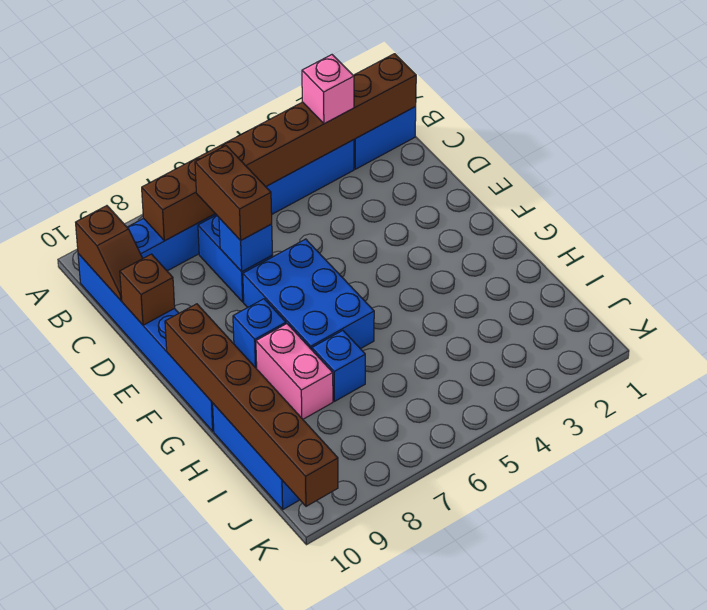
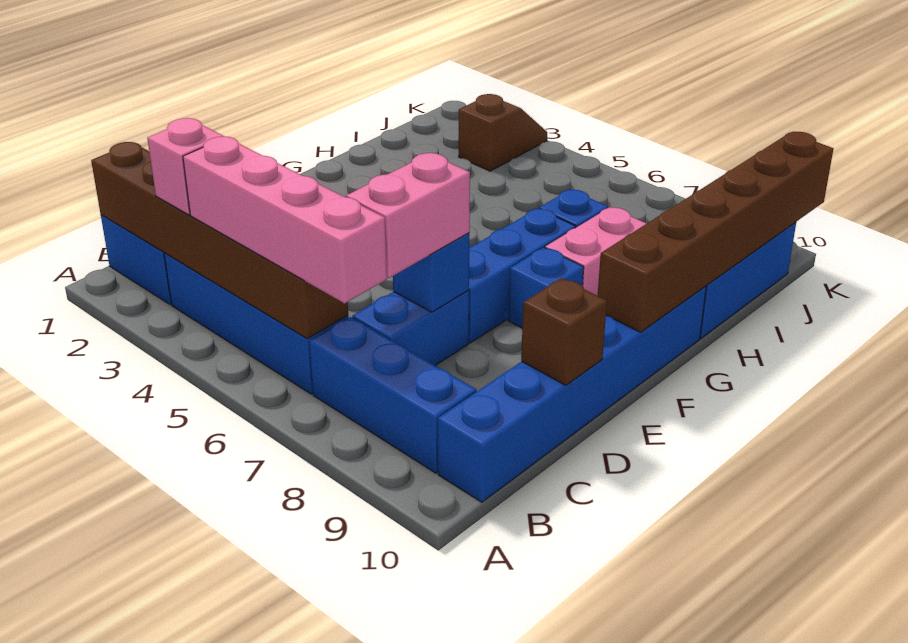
brown brick B1:B8 level 2 -> brown brick B1:B6 level 2
none -> pink brick B4:B7 level 3
brown slope B10:C10 level 2 top B -> brown slope J3:K3 level 1 top J
brown brick C7:D7 level 3 -> pink brick C7:D7 level 3
blue brick E6:G7 level 1 -> blue brick E7:G7 level 1

